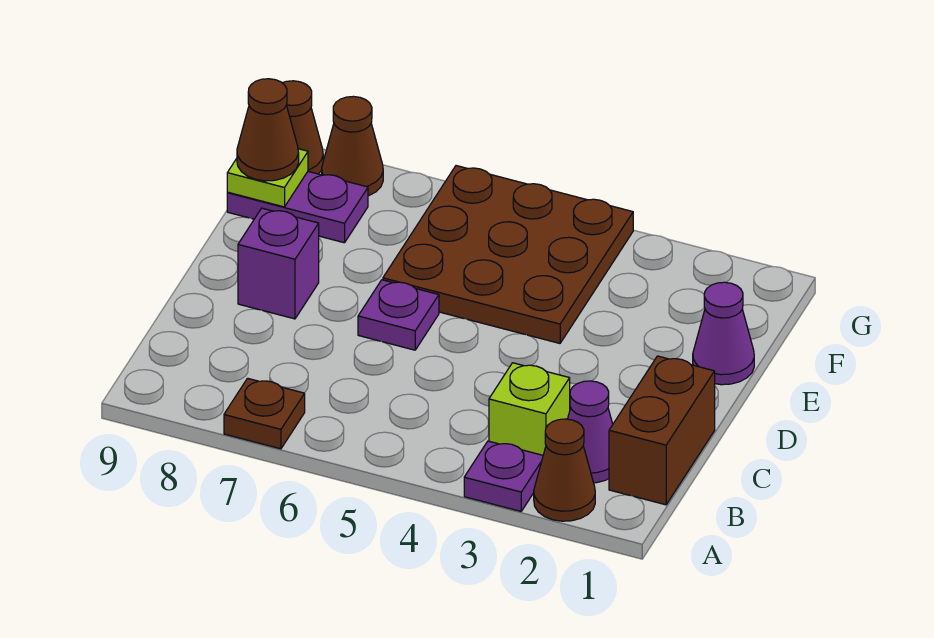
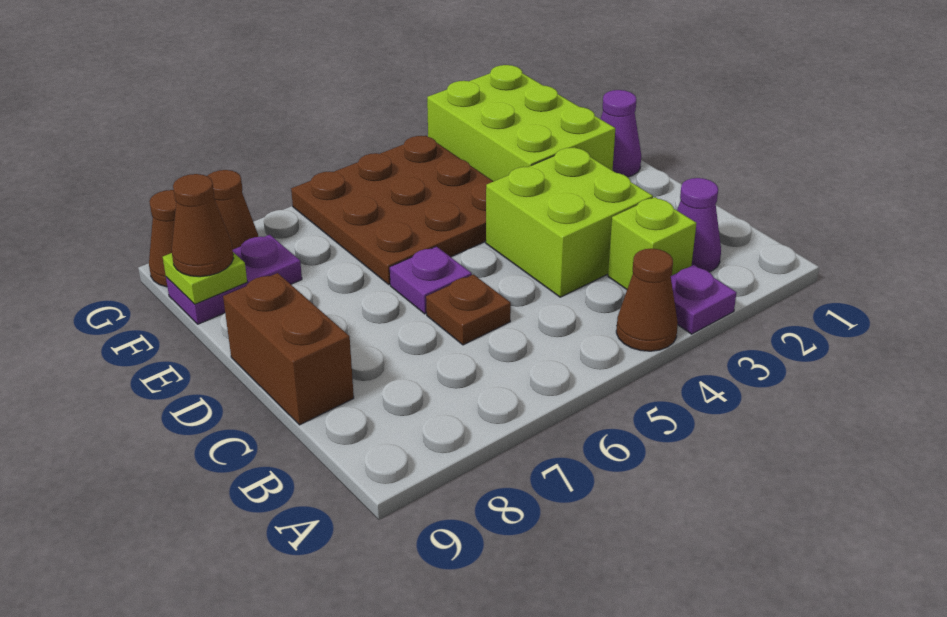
brown cone A2 level 1 -> brown cone A4 level 1
brown plate A7 level 1 -> brown plate C6 level 1
brown brick B1:C1 level 1 -> brown brick C9:D9 level 1
none -> lime brick C3:D4 level 1
purple brick D8 level 1 -> none
none -> lime brick E2:G3 level 1

